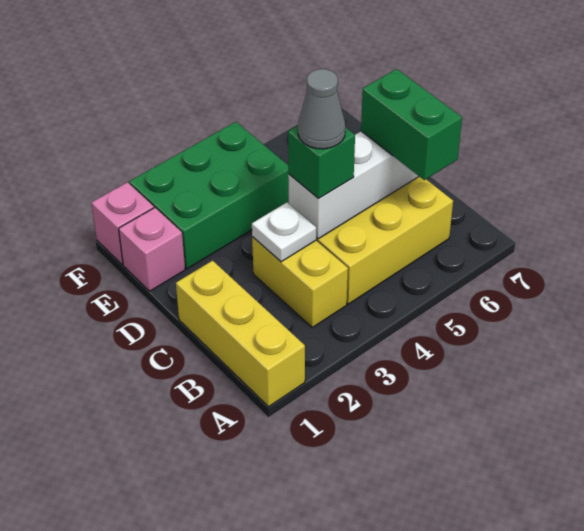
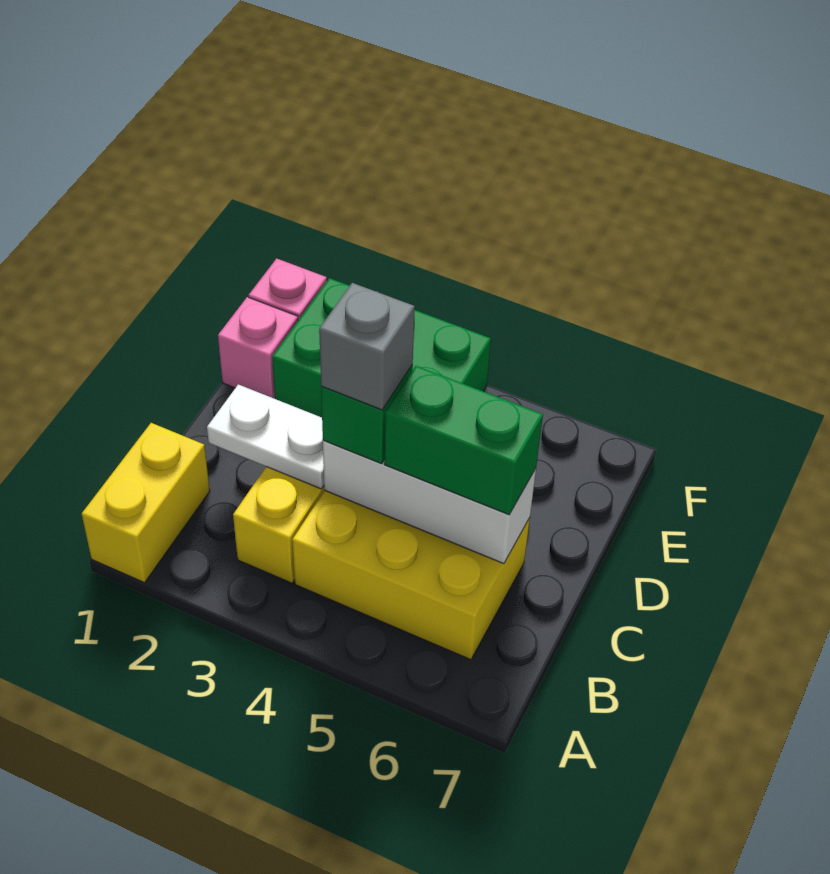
yellow brick A1:C1 level 1 -> yellow brick A1:B1 level 1
green brick B6:C6 level 3 -> green brick C5:C6 level 3
white plate C3 level 2 -> white plate C2:C3 level 2
grey cone C4 level 4 -> grey brick C4 level 4

